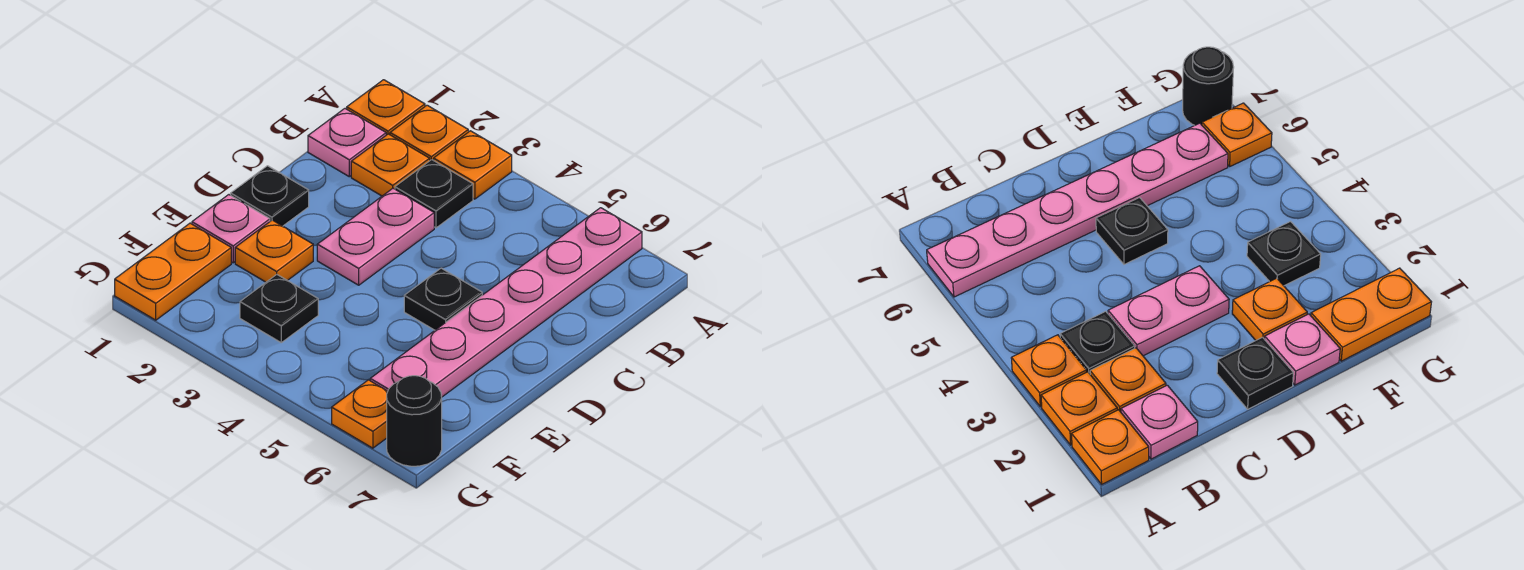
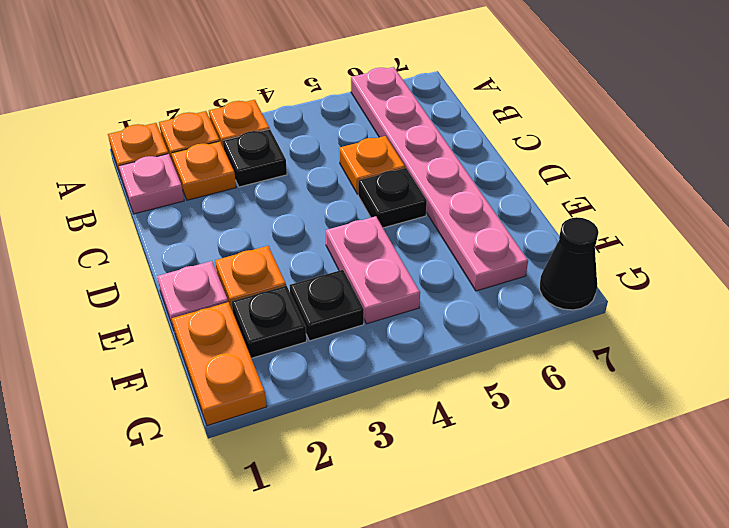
pink plate C3:D3 level 1 -> pink plate E4:F4 level 1
black plate D1 level 1 -> black plate F2 level 1
orange plate G6 level 1 -> orange plate C5 level 1
black round brick G7 level 1 -> black cone G7 level 1

